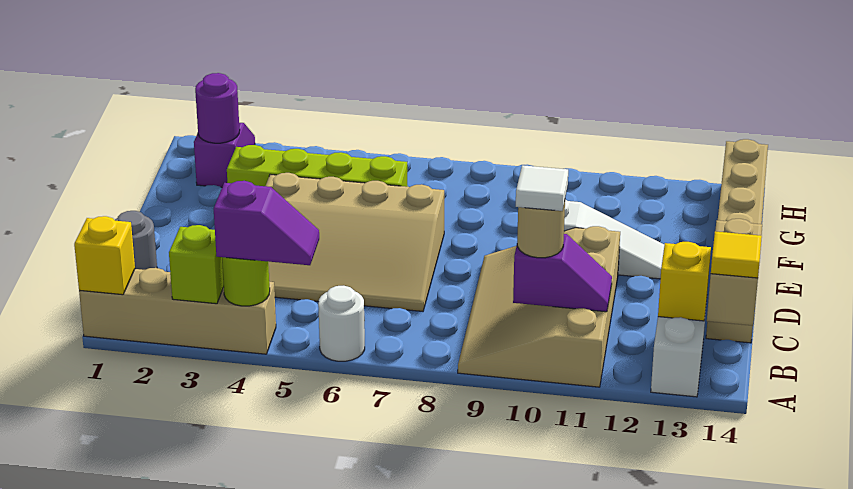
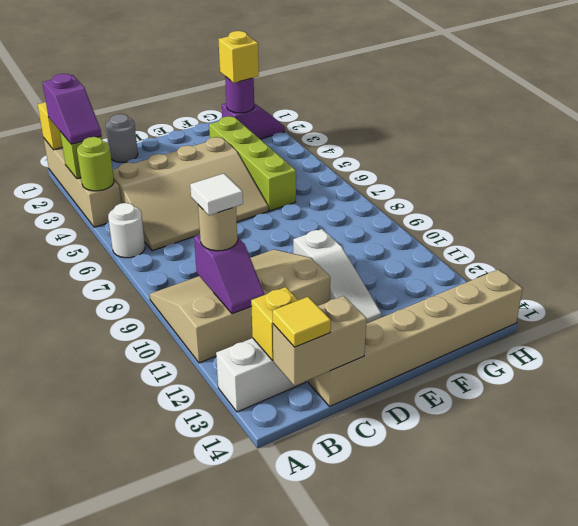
purple slope A4:A5 level 3 top 4 -> purple slope A2:A3 level 3 top 2
tan slope C4:E7 level 1 top E -> tan slope B4:E6 level 1 top 4
none -> yellow brick G2 level 3

